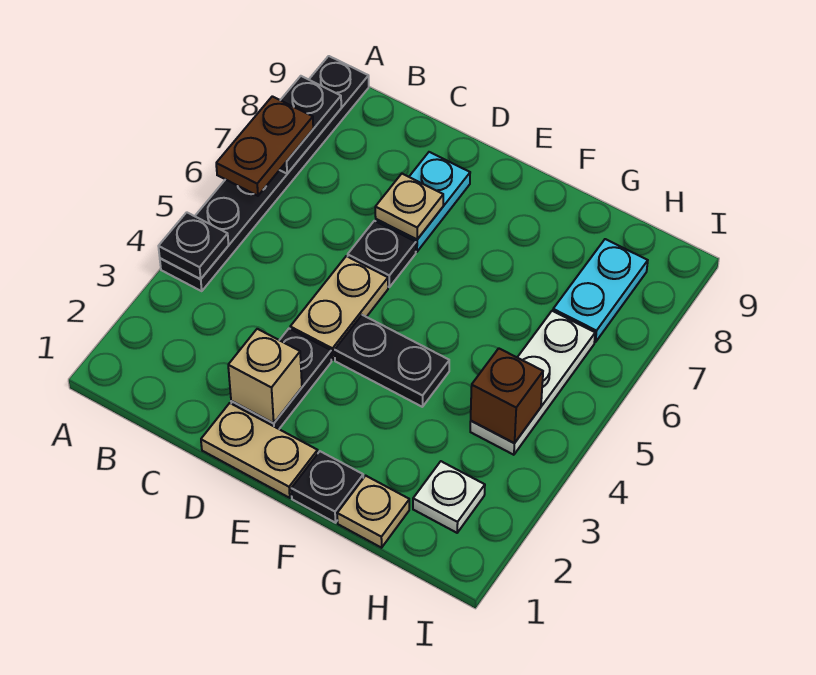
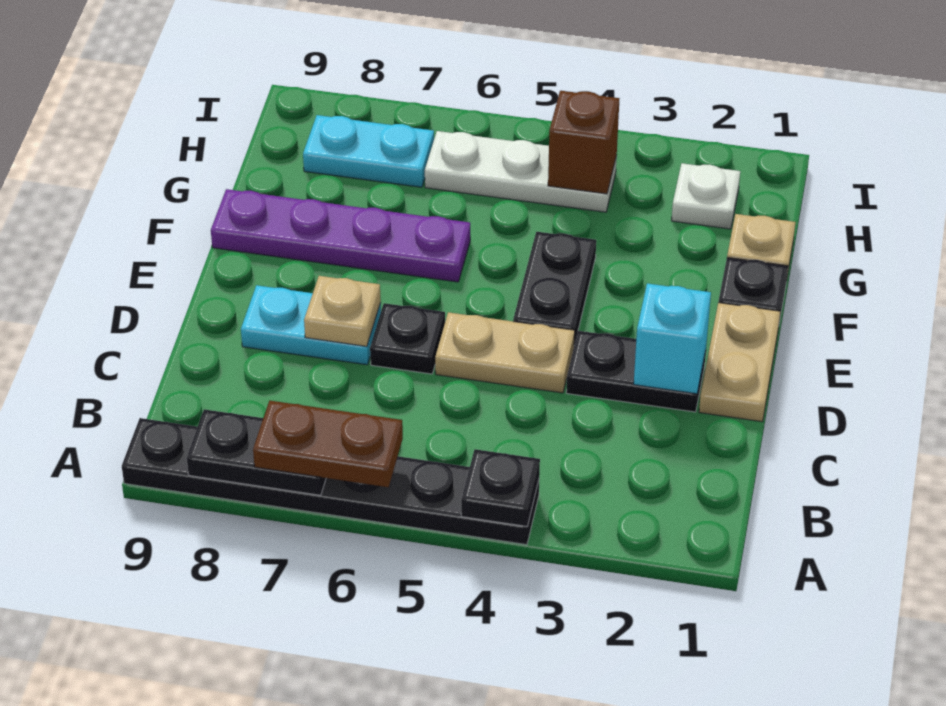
tan brick D2 level 2 -> cyan brick D2 level 2
none -> purple plate F6:F9 level 1

